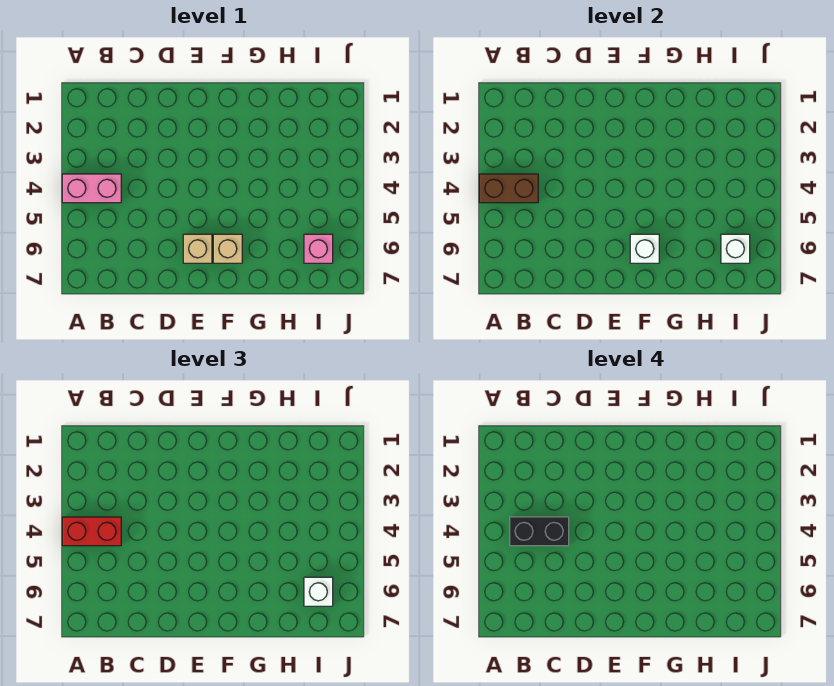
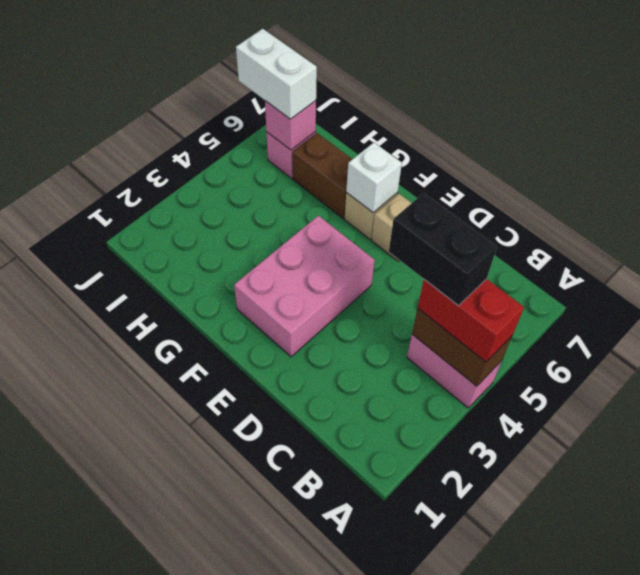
none -> pink brick E2:F4 level 1
none -> brown brick G6:H6 level 1
white brick I6 level 2 -> pink brick I6 level 2
white brick I6 level 3 -> white brick I6:J6 level 3

